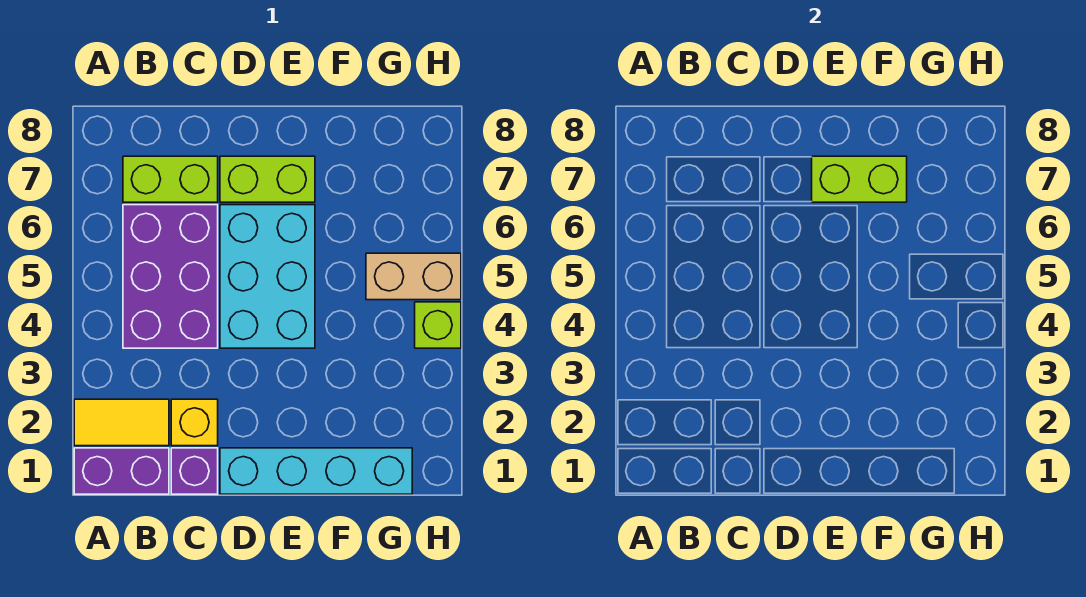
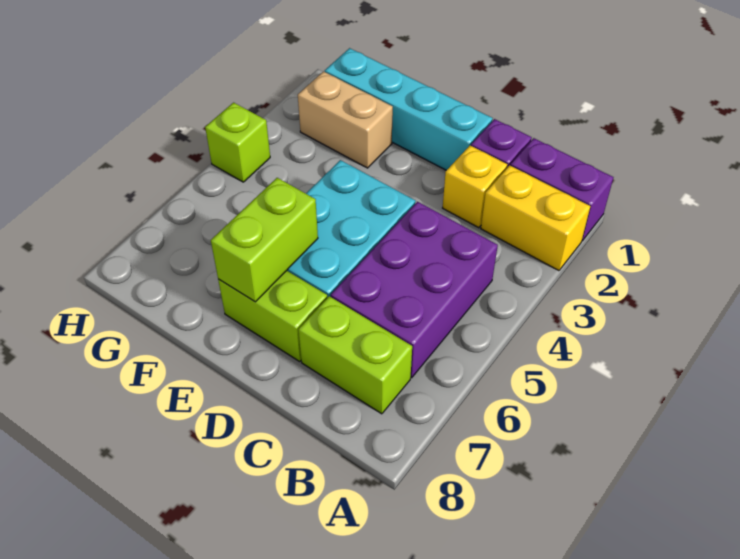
yellow tile A2:B2 level 1 -> yellow brick A2:B2 level 1
lime brick E7:F7 level 2 -> lime brick E6:E7 level 2
tan brick G5:H5 level 1 -> tan brick F2:G2 level 1

